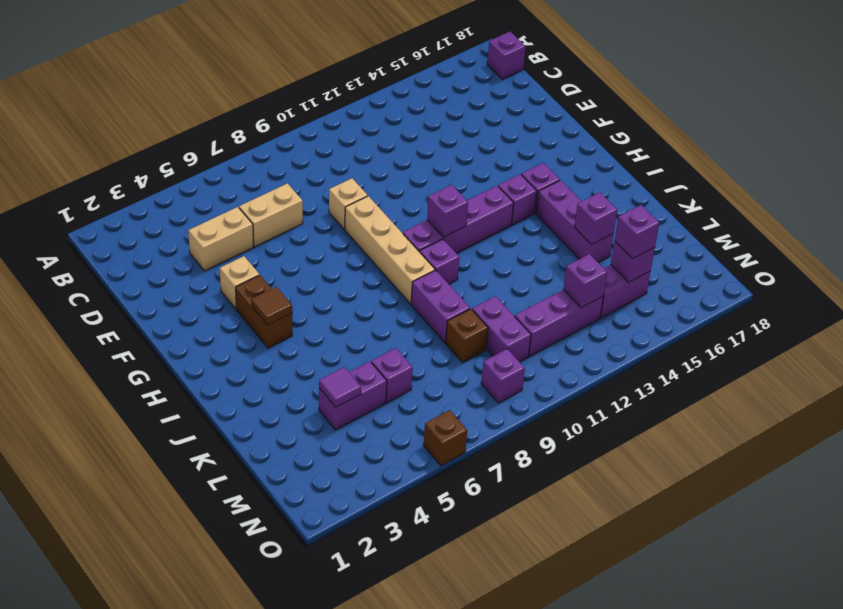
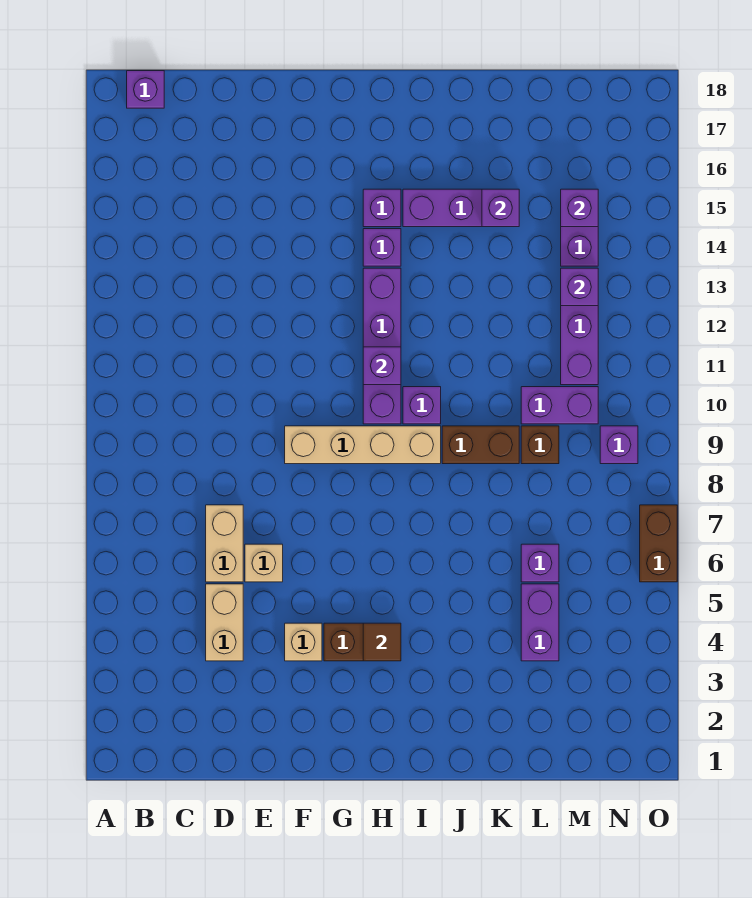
tan brick E9 level 1 -> tan brick E6 level 1
purple brick J9:K9 level 1 -> brown brick J9:K9 level 1
purple tile L4 level 2 -> none
purple brick M15 level 3 -> none
brown brick O6 level 1 -> brown brick O6:O7 level 1

